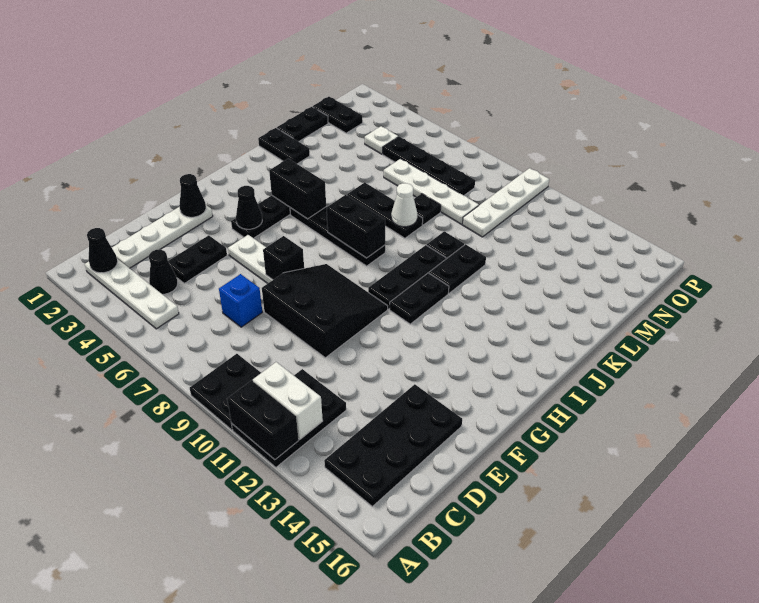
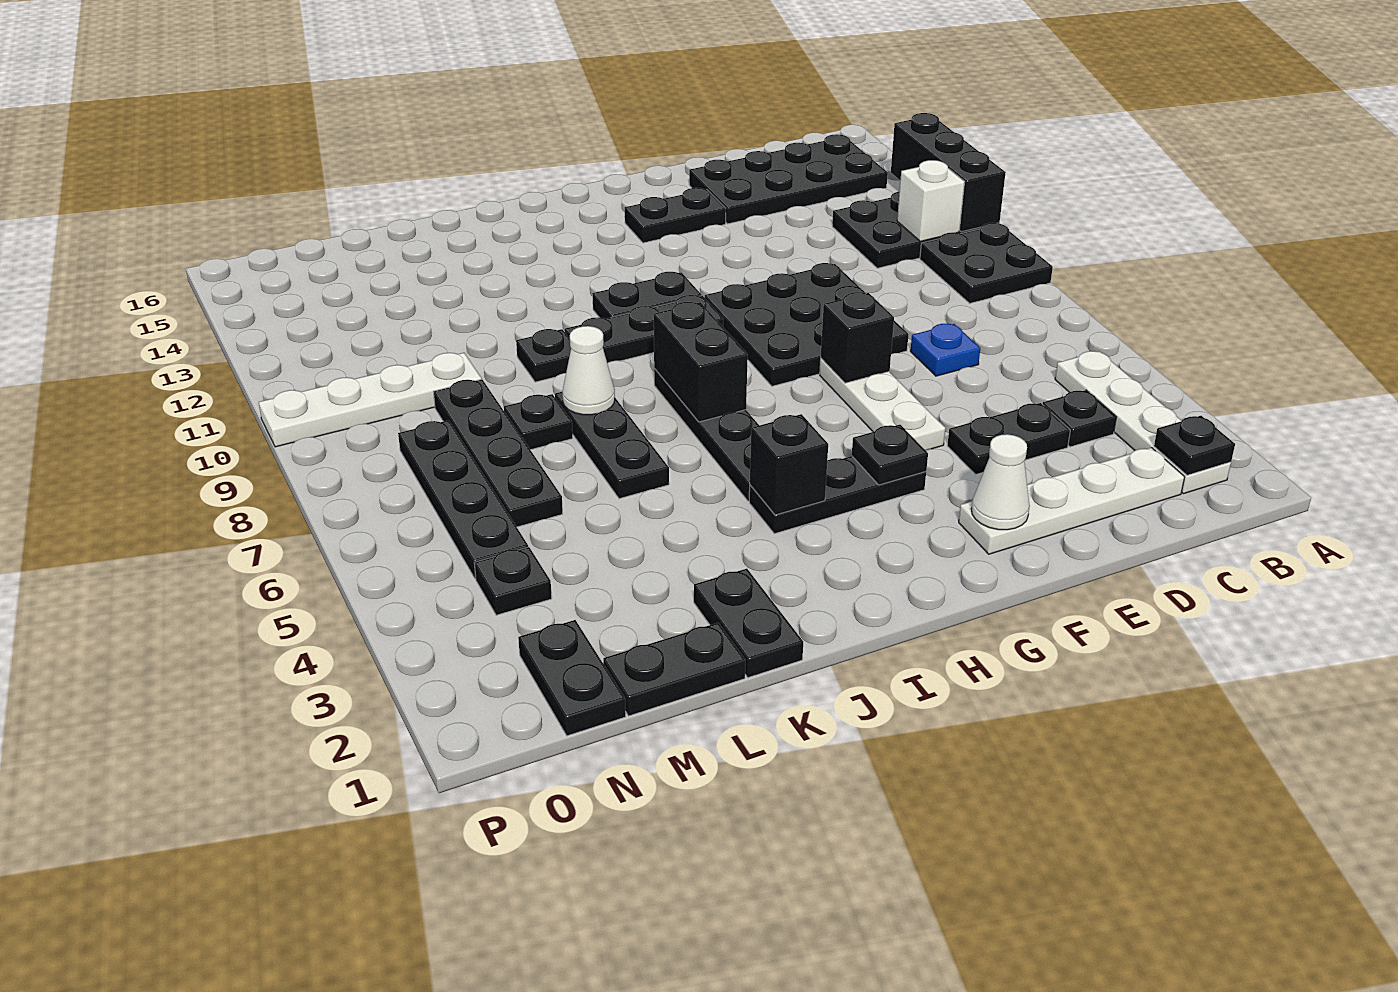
black brick A11:A12 level 2 -> black brick A11:A13 level 2
black cone B2 level 2 -> black plate B2 level 2
white brick B11:B12 level 2 -> white brick B11 level 2
black cone C4 level 1 -> black plate C4 level 1
blue brick D7 level 1 -> blue plate D7 level 1
black slope E8:G10 level 1 top E -> black plate E8:G10 level 1
black cone F2 level 2 -> white cone F2 level 2
black cone G4 level 2 -> black plate G4 level 2
black brick I4:I5 level 2 -> black brick I4 level 2
black plate J11:K11 level 1 -> black plate F14:G14 level 1
white plate M6:M9 level 1 -> black plate M6:M9 level 1
white plate N4 level 1 -> black plate N4 level 1

